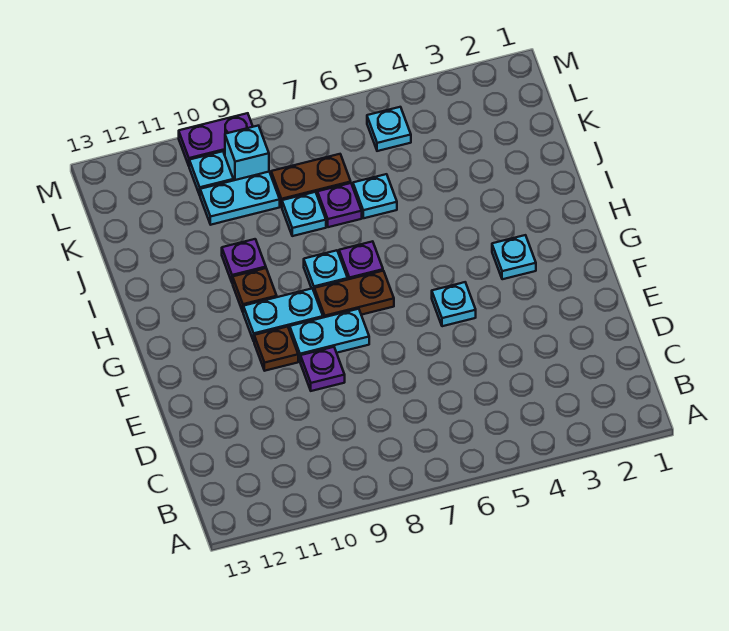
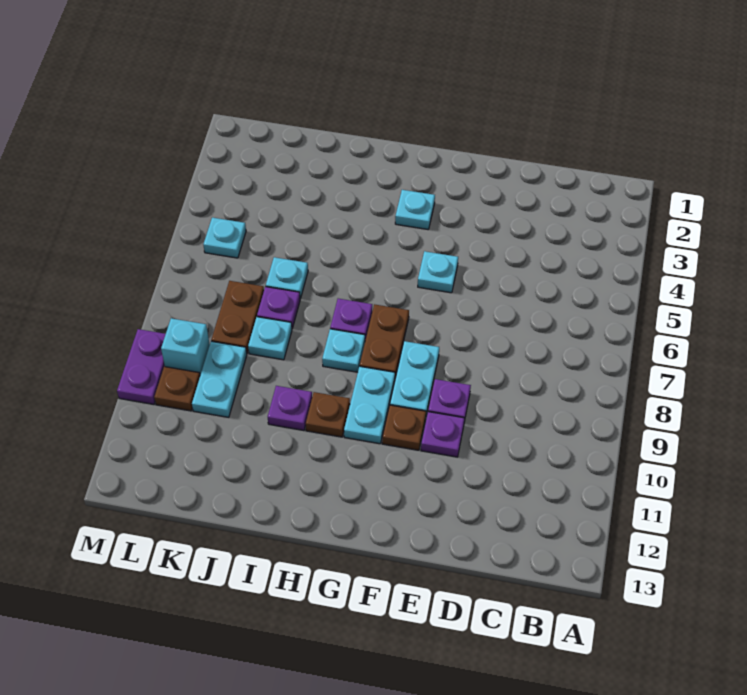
none -> purple plate E10 level 1
cyan plate L10 level 1 -> brown plate L10 level 1

